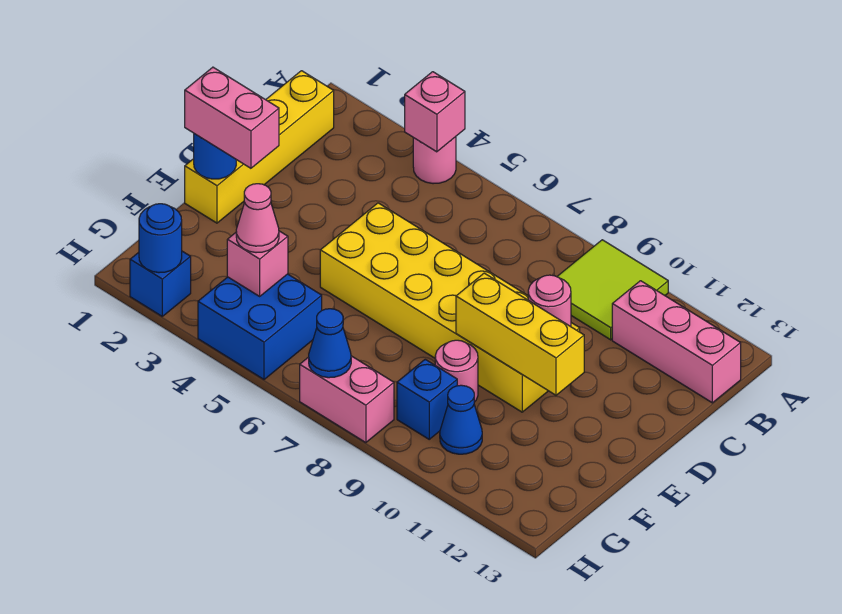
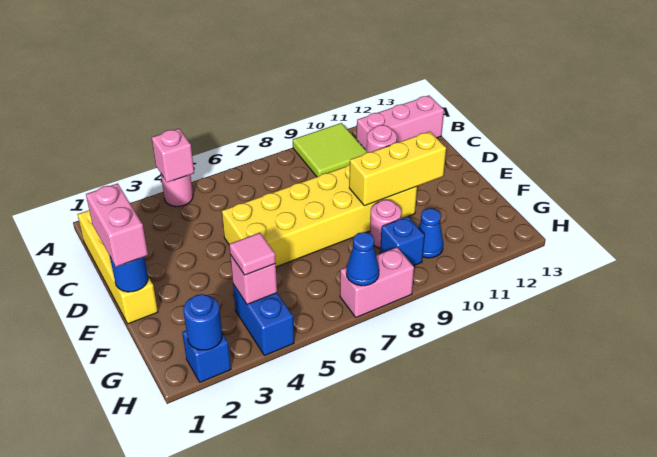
pink brick E1:E2 level 3 -> pink brick D1:E1 level 3
blue brick G4:H5 level 1 -> blue brick G4:H4 level 1
pink cone G4 level 3 -> pink tile G4 level 3

